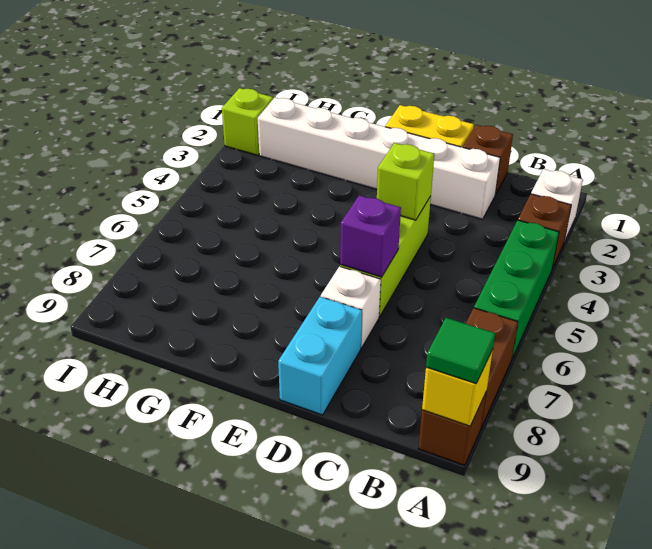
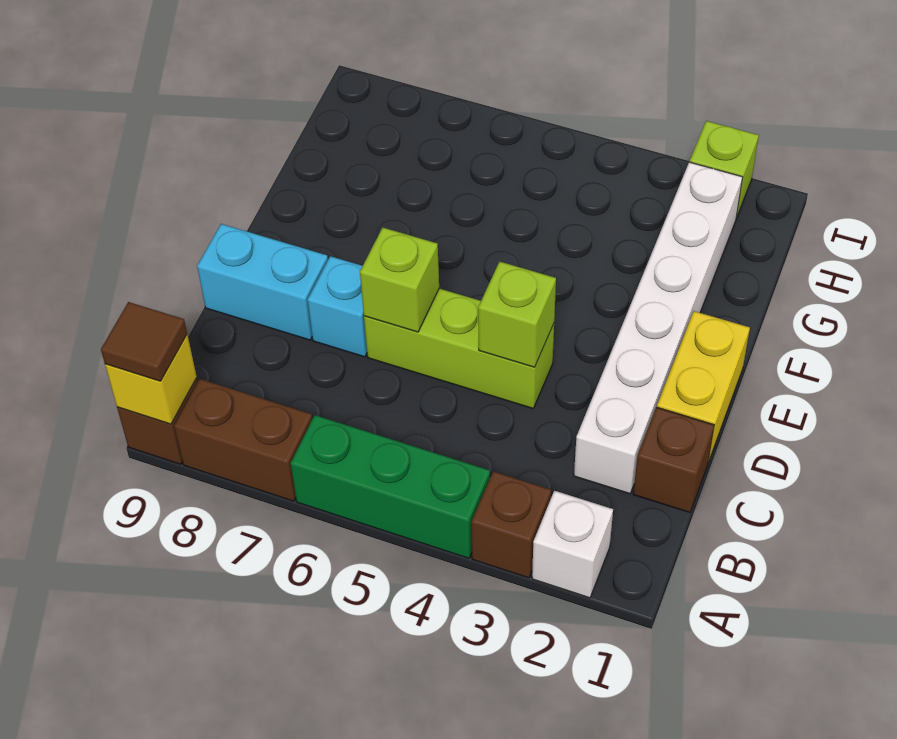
green tile A9 level 3 -> brown tile A9 level 3
purple brick D6 level 2 -> lime brick D6 level 2
white brick D7 level 1 -> cyan brick D7 level 1

